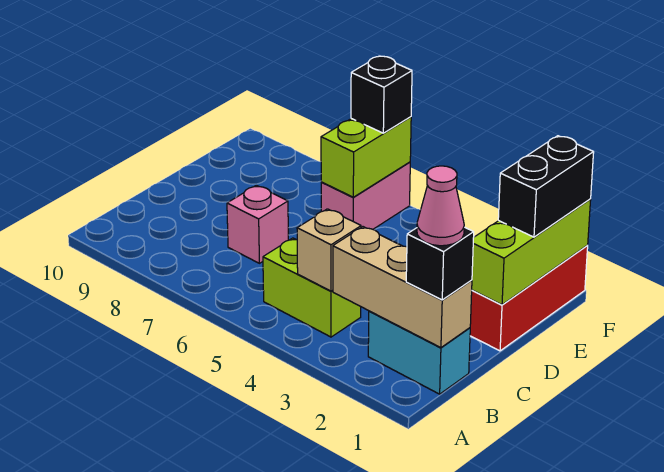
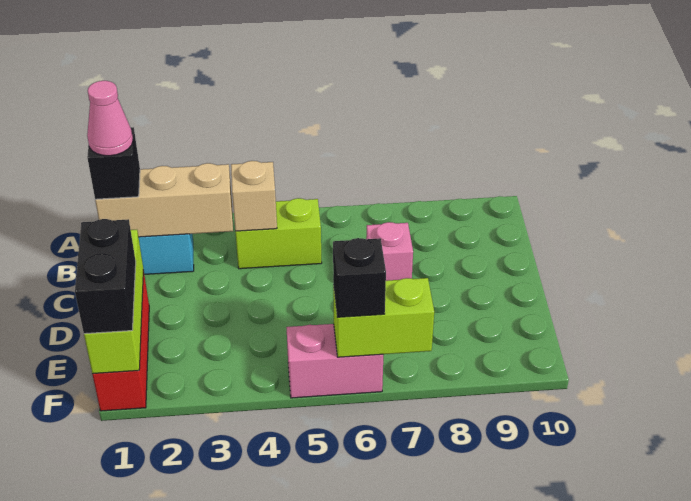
pink brick E6:F6 level 1 -> pink brick F5:F6 level 1
lime brick E6:F6 level 2 -> lime brick F6:F7 level 2

